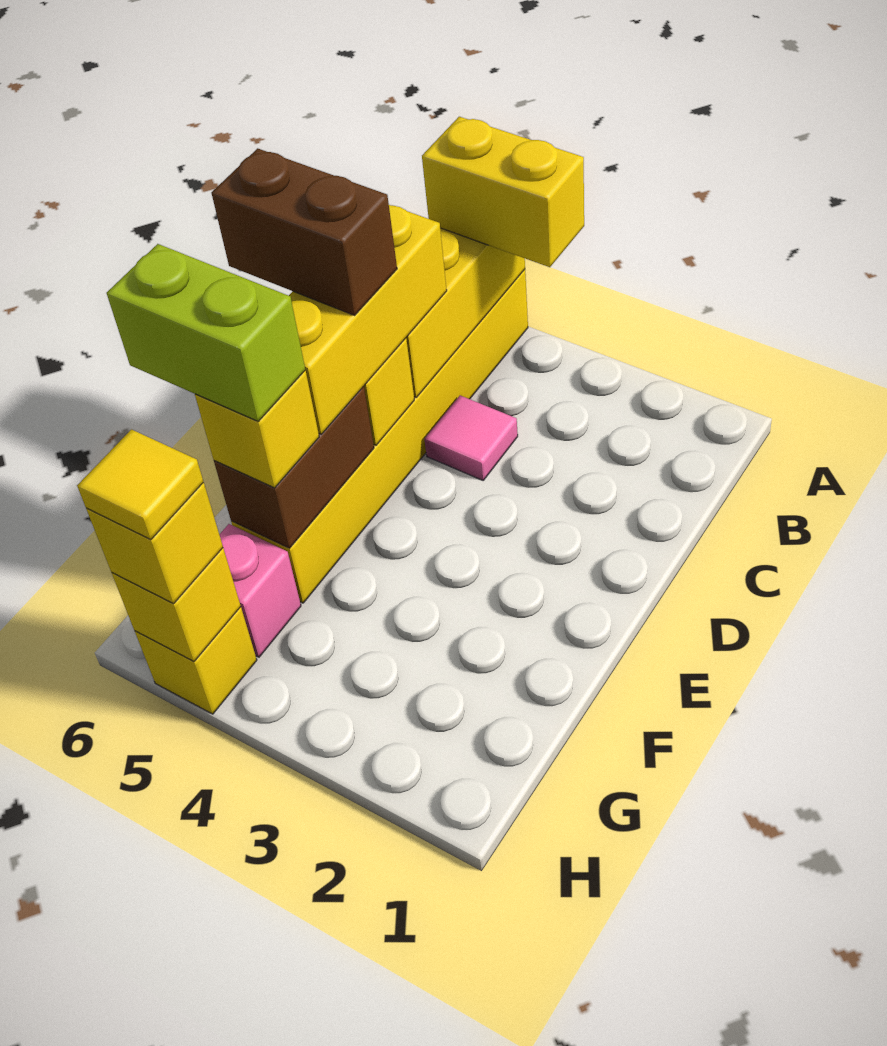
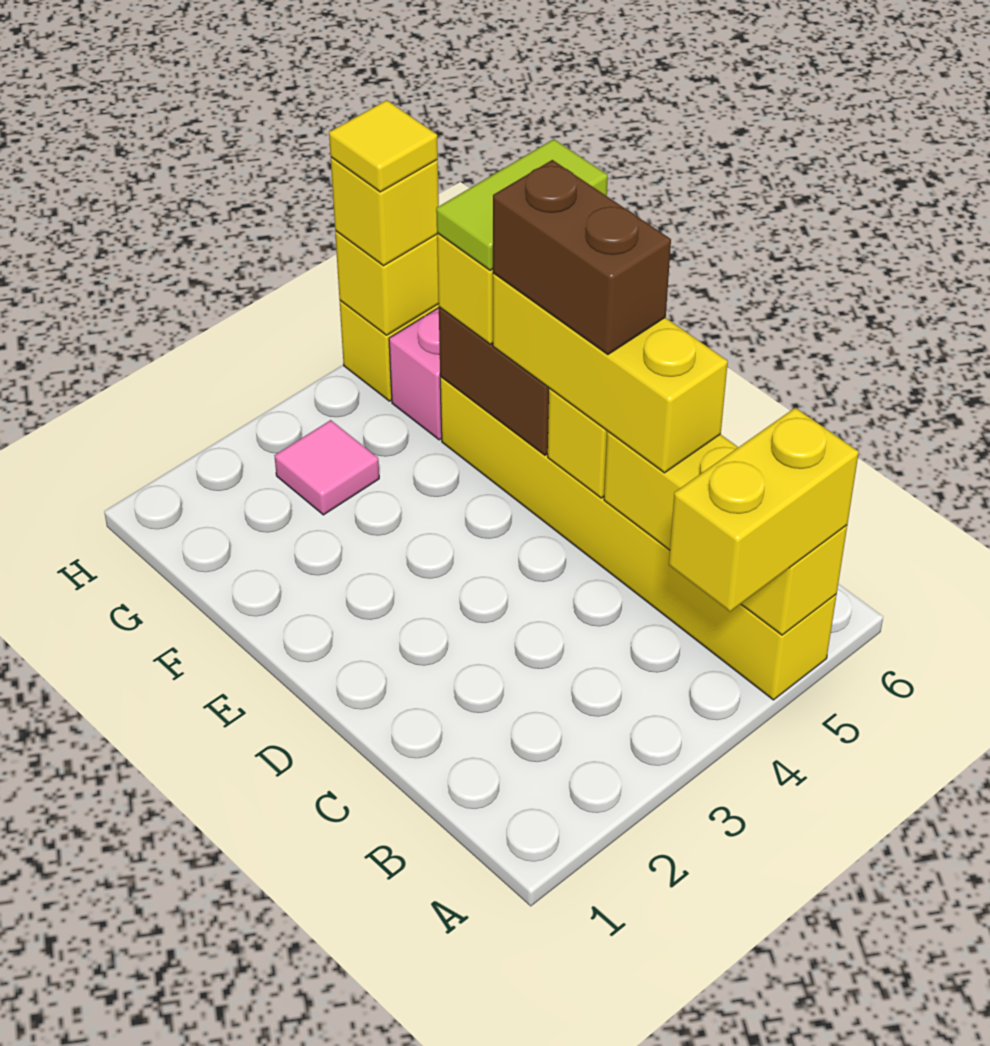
pink tile C4 level 1 -> pink tile G3 level 1
brown brick D5:D6 level 4 -> brown brick D5:E5 level 4
lime brick F5:F6 level 4 -> lime tile F5:F6 level 4

